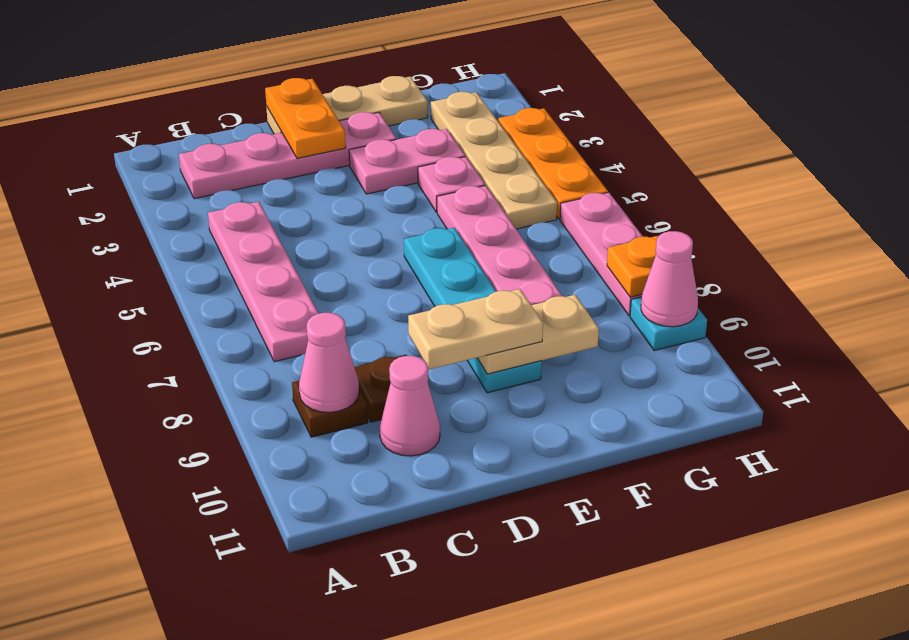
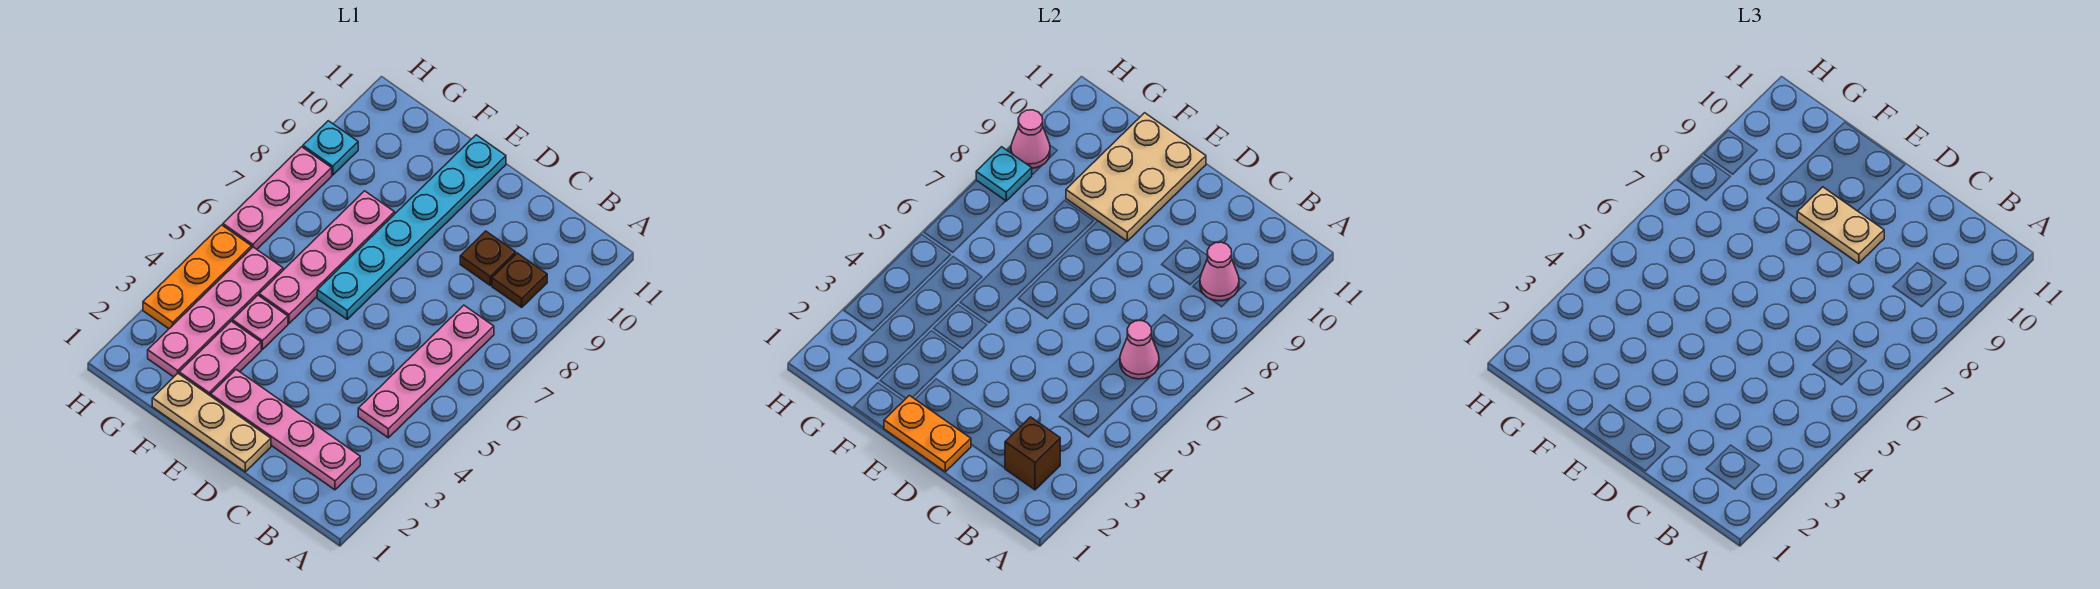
none -> brown brick B2 level 2
pink cone C10 level 1 -> pink cone B6 level 2
orange plate D1:D2 level 2 -> orange plate D1:E1 level 2
pink plate E3:F3 level 1 -> pink plate F2:F3 level 1
cyan plate E6:E9 level 1 -> cyan plate E6:E11 level 1
tan plate E9:F9 level 2 -> tan plate E9:F11 level 2
tan plate G2:G5 level 1 -> pink plate G2:G5 level 1
orange plate H8 level 2 -> cyan plate H8 level 2

